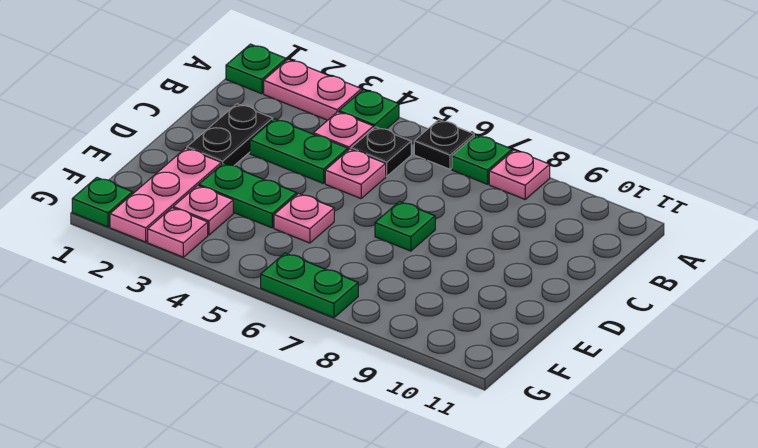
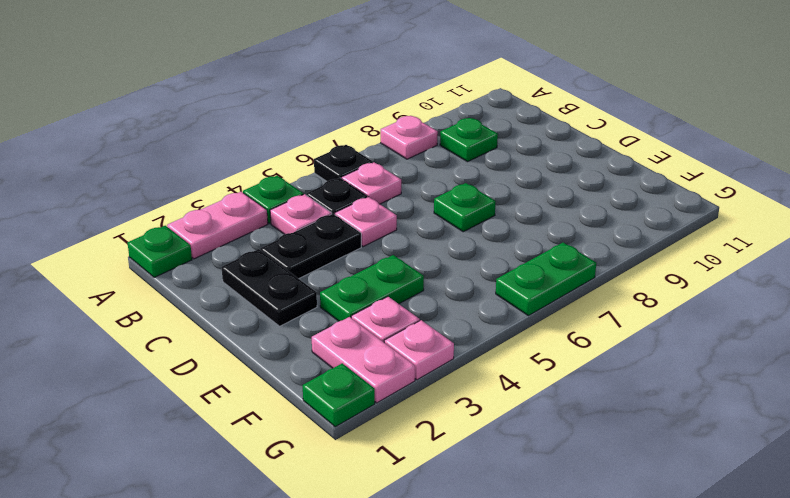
green plate A7 level 1 -> green plate B9 level 1
green plate C3:C4 level 1 -> black plate C3:C4 level 1
pink plate E2:G2 level 1 -> pink plate F2:G2 level 1
pink plate E5 level 1 -> pink plate B6 level 1

